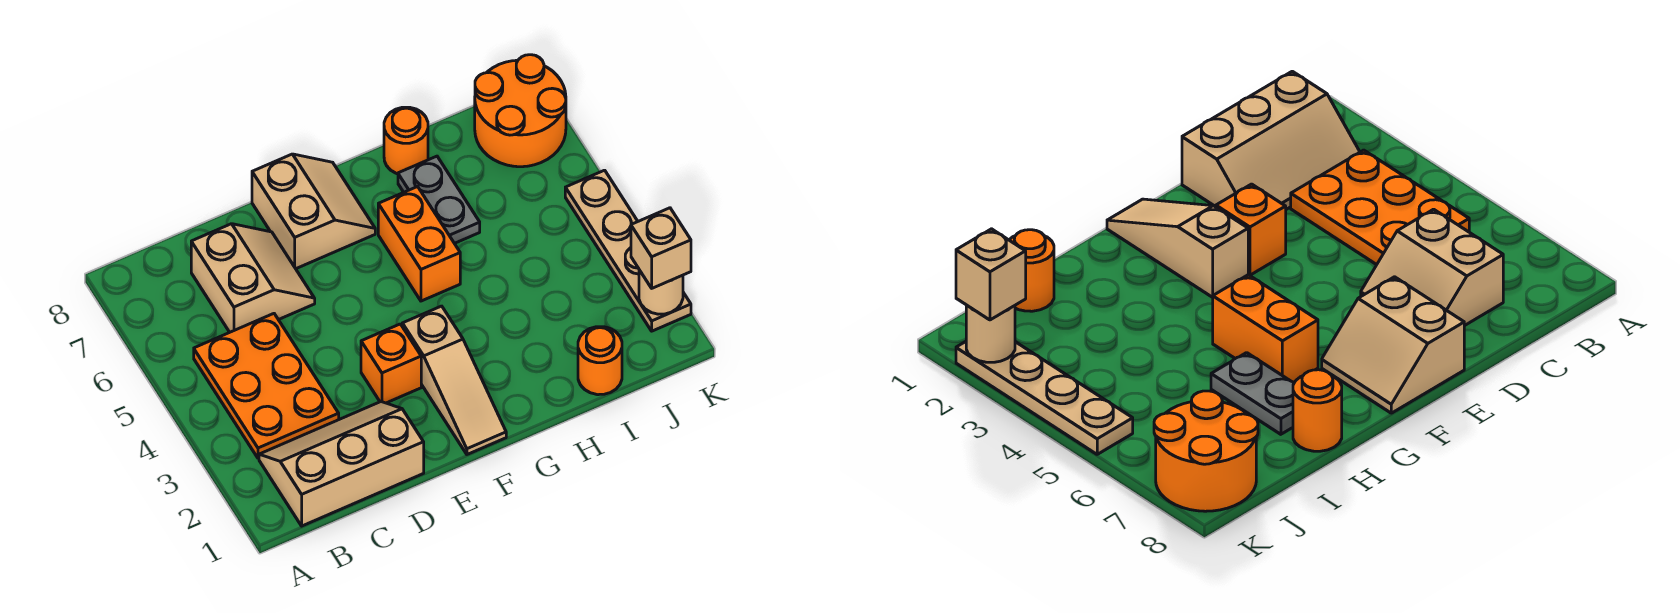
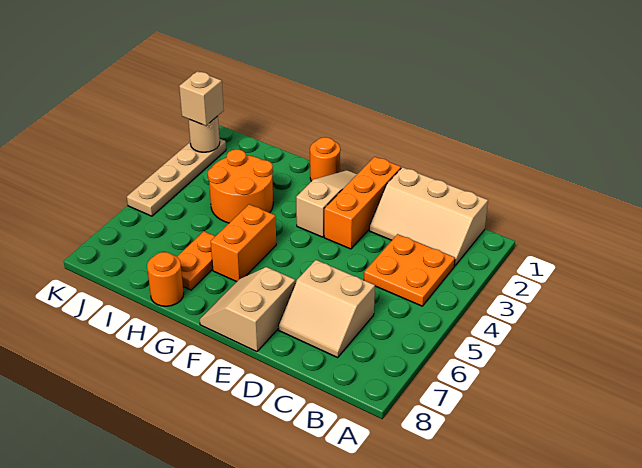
orange plate B3:C5 level 1 -> orange plate B3:C4 level 1
tan slope C6:D7 level 1 top C -> tan slope C6:D7 level 1 top 6
orange brick E3 level 1 -> orange brick E1:E3 level 1
grey plate H6:H7 level 1 -> orange plate H6:H7 level 1
orange round brick I1 level 1 -> orange round brick G1 level 1
orange round brick J7:K8 level 1 -> orange round brick H3:I4 level 1

